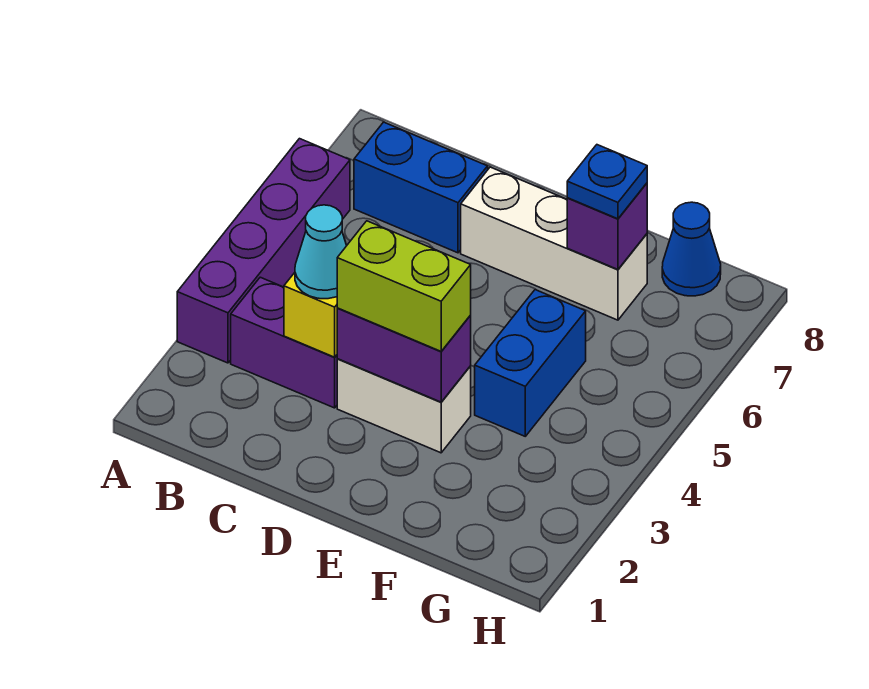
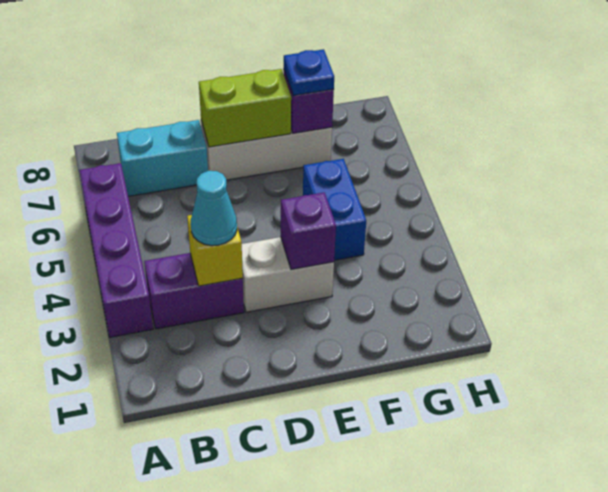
blue brick B7:C7 level 1 -> cyan brick B7:C7 level 1
purple brick D3:E3 level 2 -> purple brick E3 level 2
lime brick D3:E3 level 3 -> lime brick D7:E7 level 2
blue cone G8 level 1 -> none

